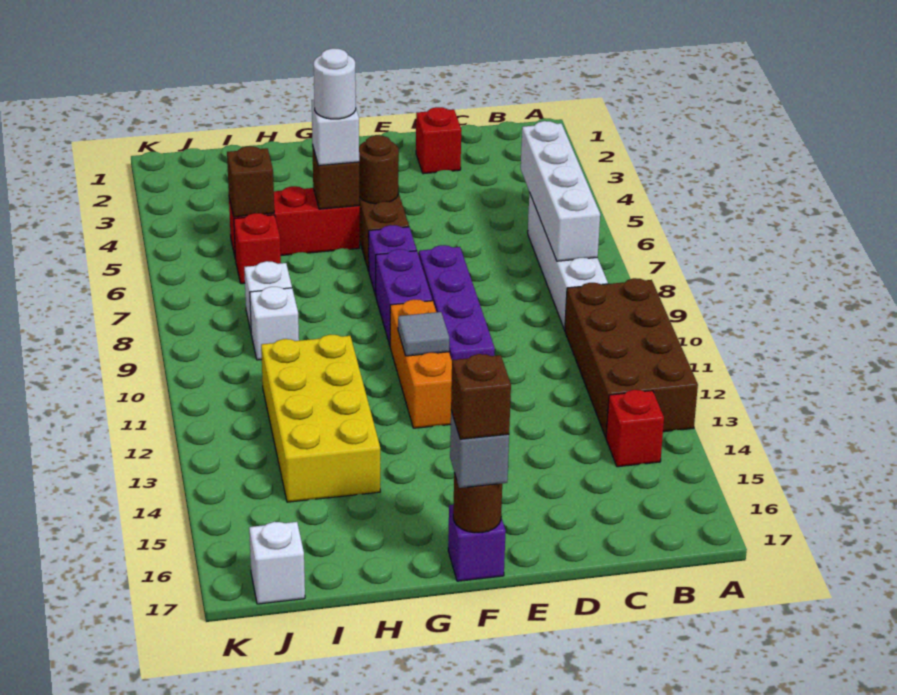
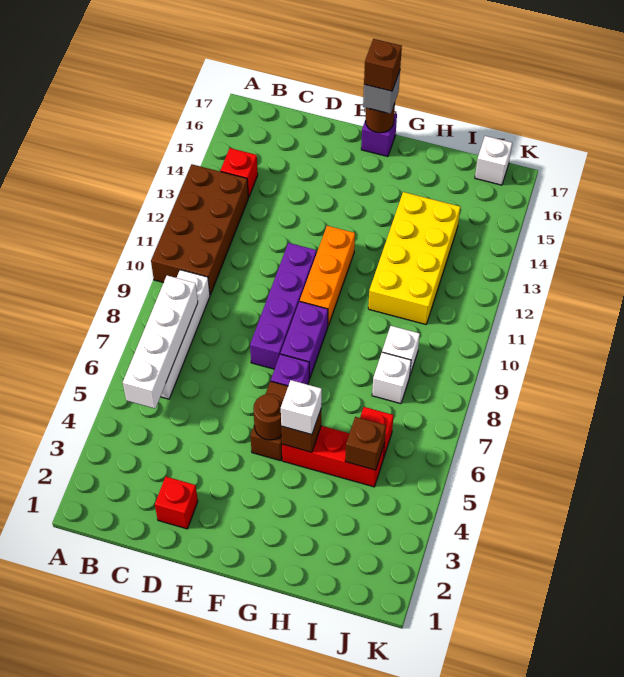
grey tile F11 level 2 -> none
white round brick G5 level 4 -> none

